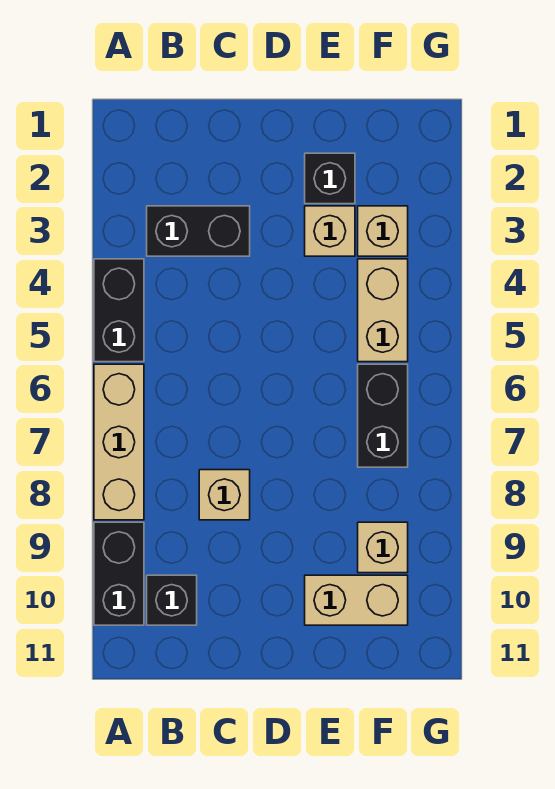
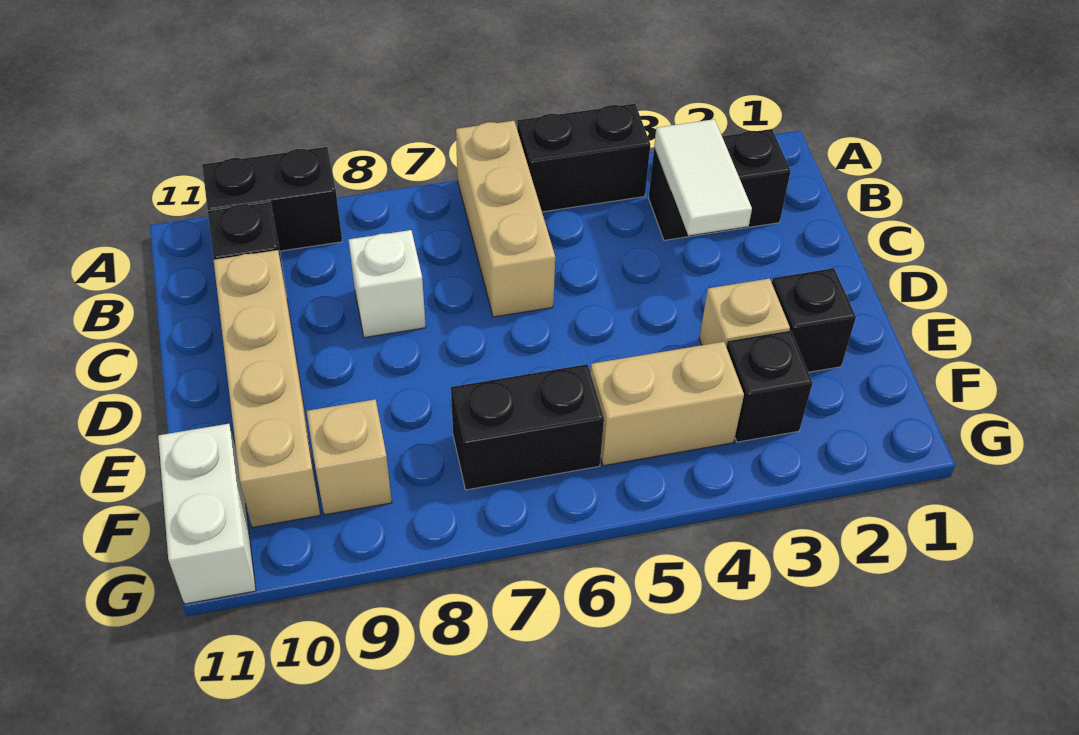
tan brick A6:A8 level 1 -> tan brick A6:C6 level 1
black brick B3:C3 level 1 -> black brick B2:B3 level 1
none -> white tile B3:C3 level 2
tan brick C8 level 1 -> white brick C8 level 1
tan brick E10:F10 level 1 -> tan brick C10:F10 level 1
tan brick F3 level 1 -> black brick F3 level 1
none -> white brick F11:G11 level 1

